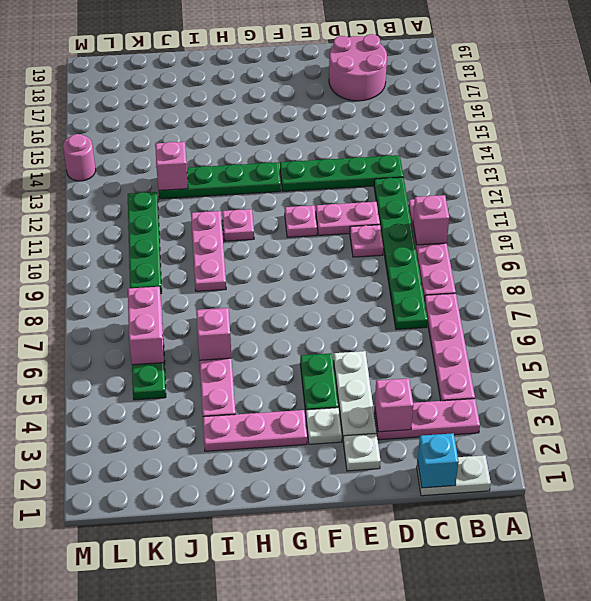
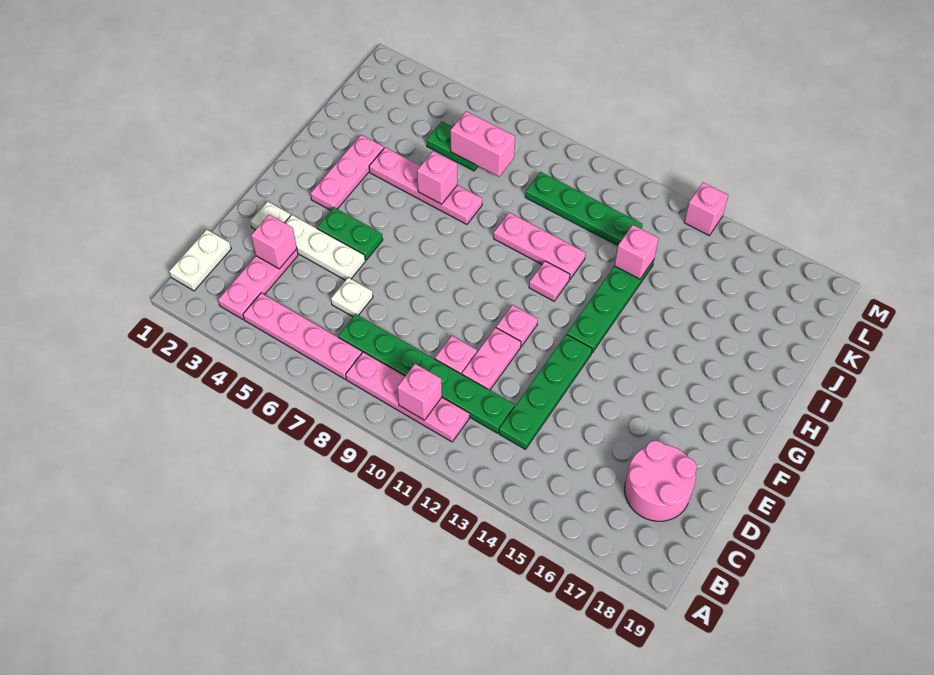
cyan brick C1 level 2 -> none
white plate F3 level 1 -> white plate D6 level 1
pink round brick M14 level 1 -> pink brick M14 level 1

